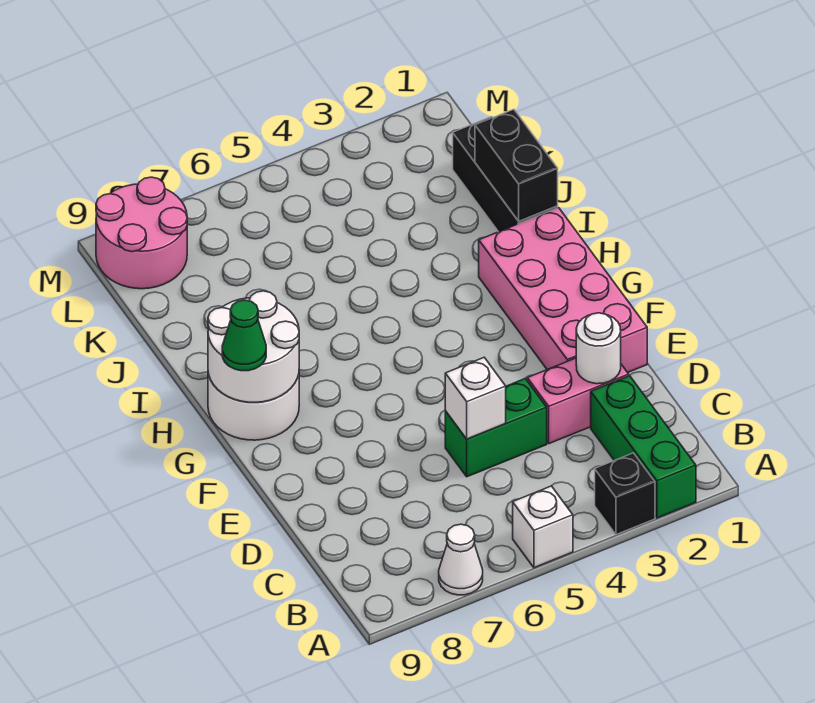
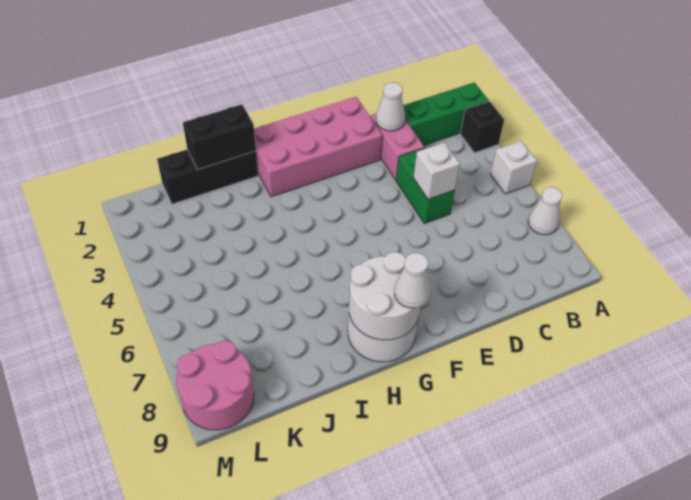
white round brick D2 level 2 -> white cone D2 level 2
green cone G9 level 3 -> white cone G9 level 3

